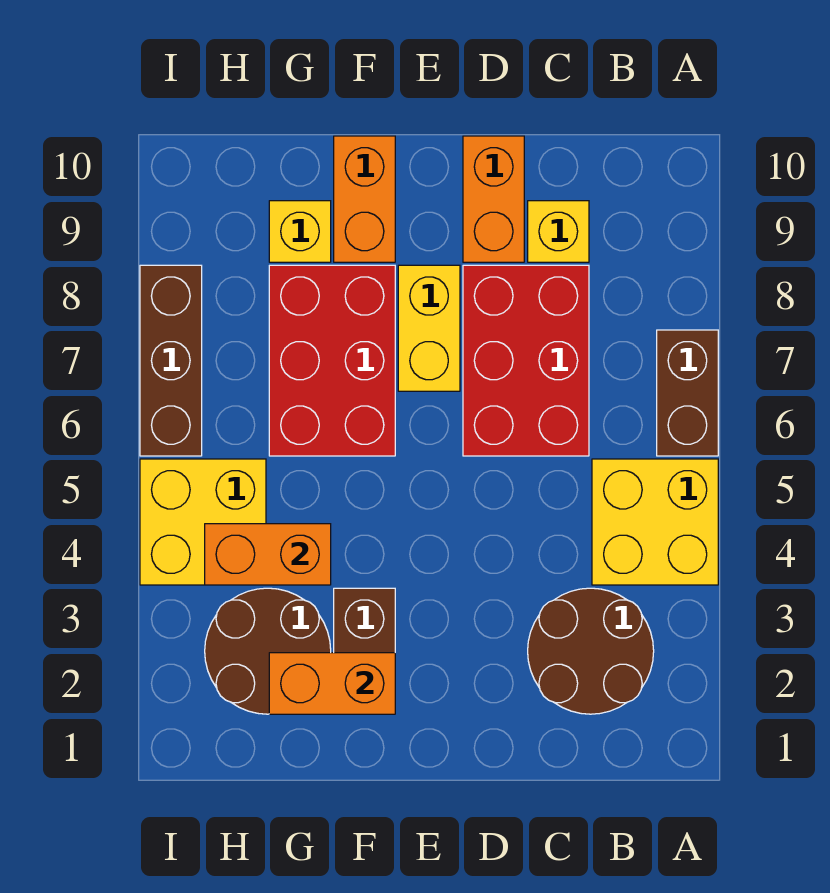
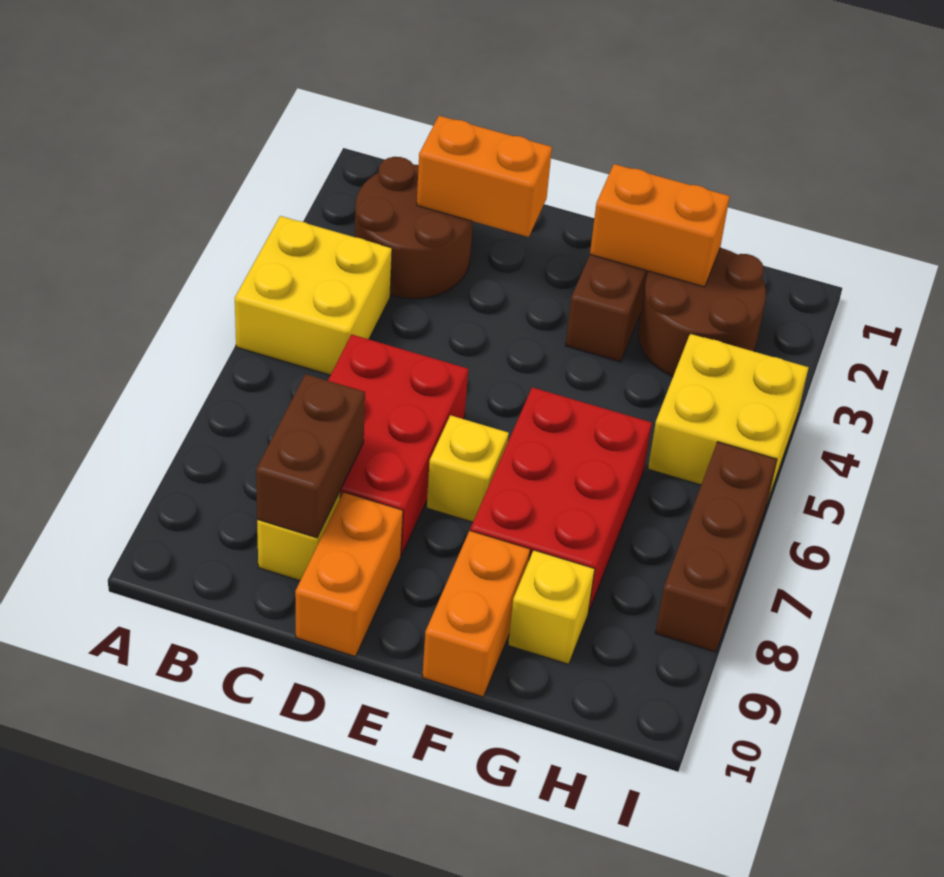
brown brick A6:A7 level 1 -> brown brick C8:C9 level 2
yellow brick E7:E8 level 1 -> yellow brick E7 level 1
orange brick G4:H4 level 2 -> orange brick C2:D2 level 2

